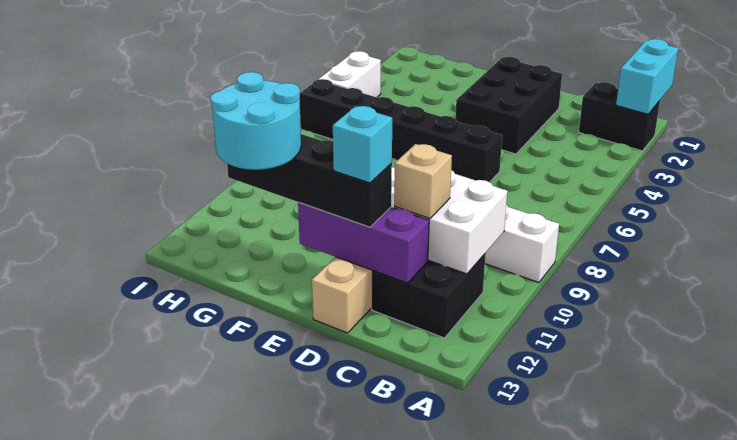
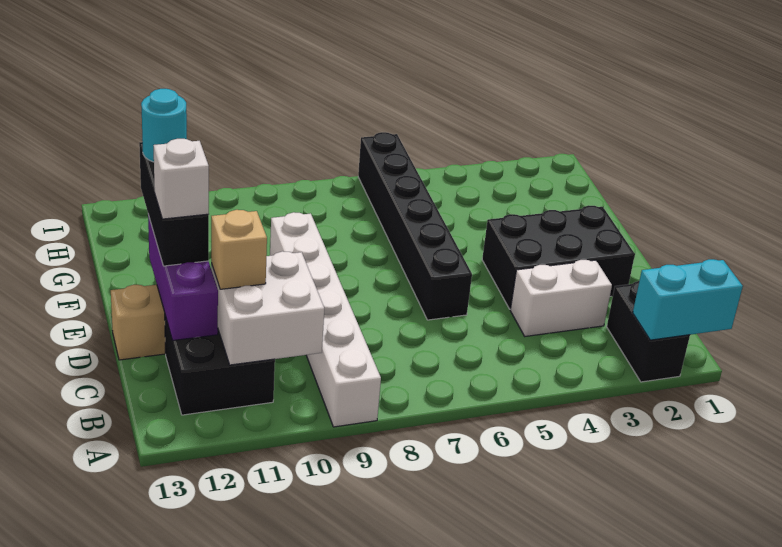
black brick D12:G12 level 3 -> black brick D12:F12 level 3
cyan brick D12 level 4 -> white brick D12 level 4
cyan round brick F12:G13 level 4 -> cyan round brick F12 level 4
white brick I4:I5 level 1 -> white brick C3:C4 level 1

